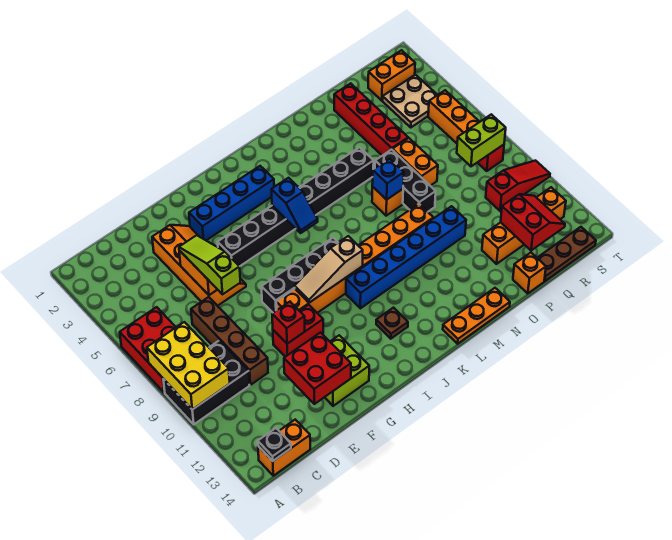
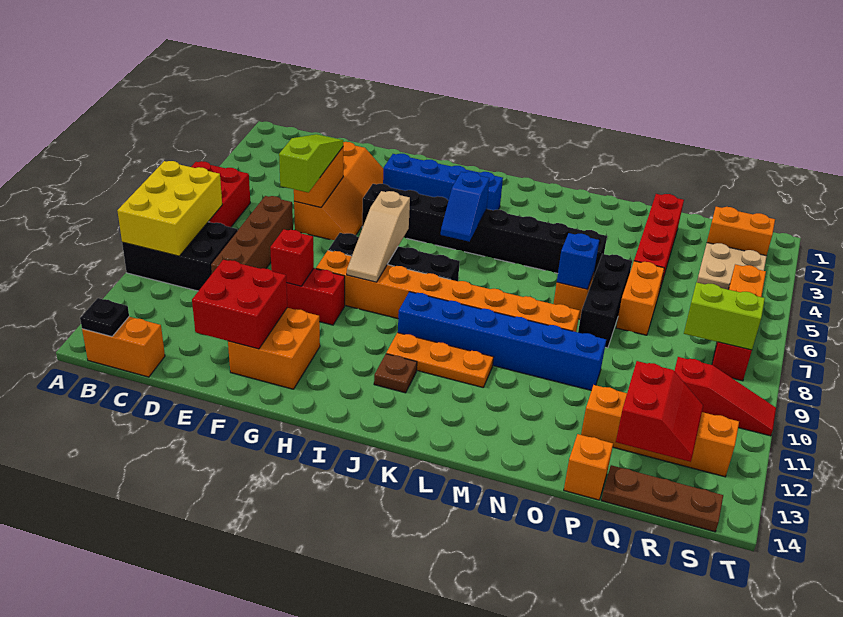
lime brick F12:G13 level 1 -> orange brick F12:G13 level 1
tan slope H9:J9 level 2 top J -> tan slope H7:H9 level 2 top 7
orange plate L14:N14 level 1 -> orange plate J11:L11 level 1

